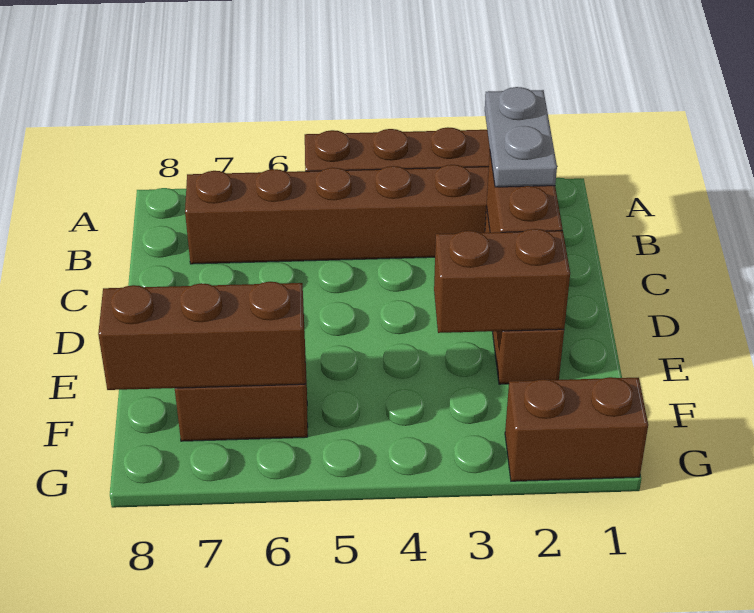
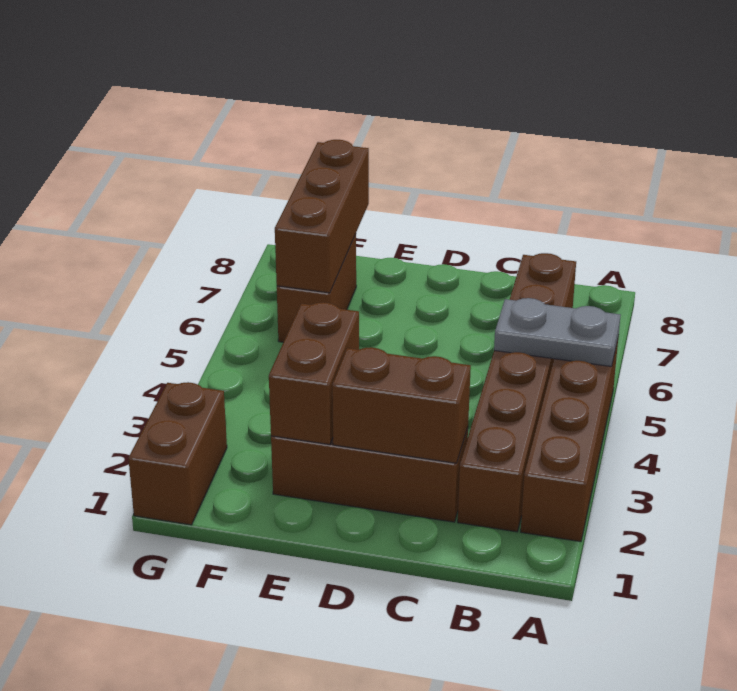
grey plate B2:C2 level 3 -> grey plate A5:B5 level 2

